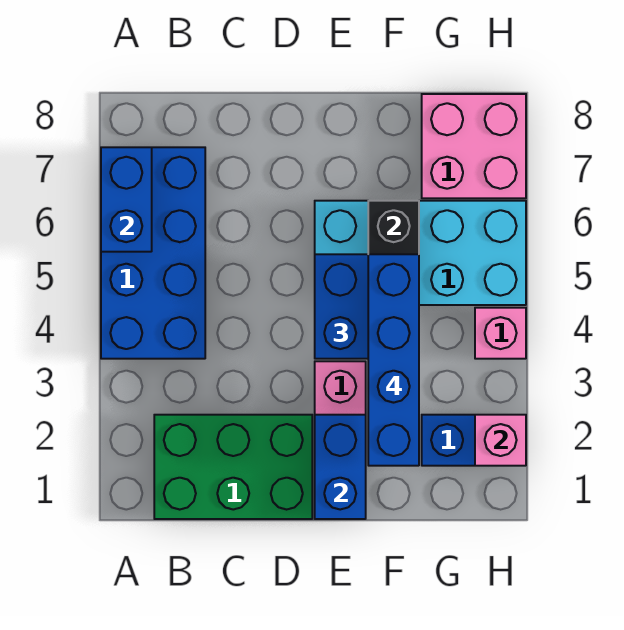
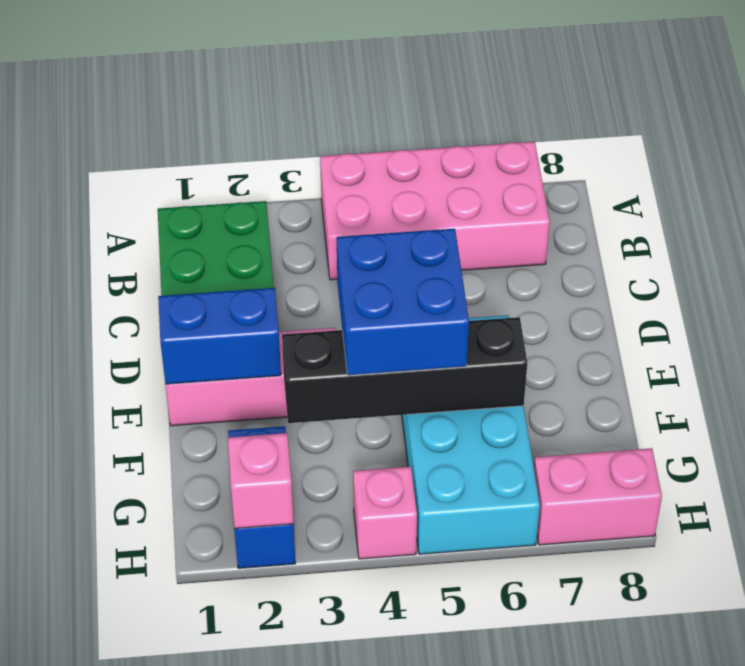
blue brick A4:B7 level 1 -> pink brick A4:B7 level 1
blue brick A6:A7 level 2 -> none
blue brick F2:F5 level 4 -> none
pink brick G7:H8 level 1 -> pink brick H7:H8 level 1

